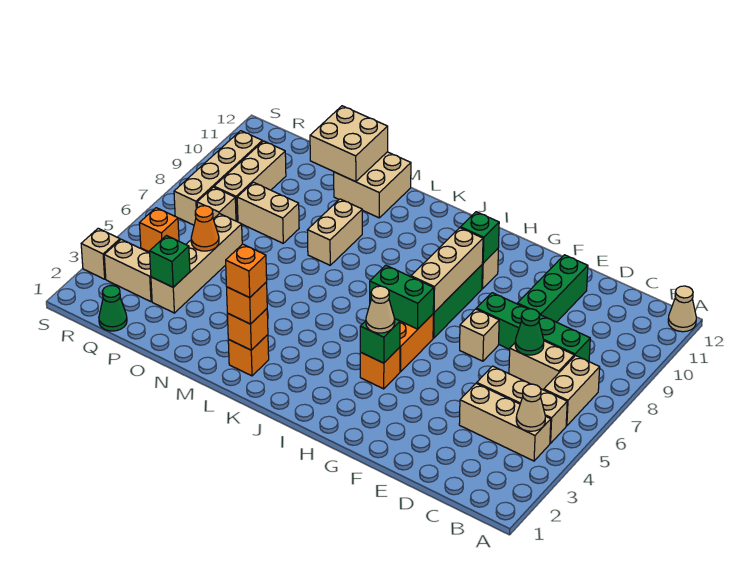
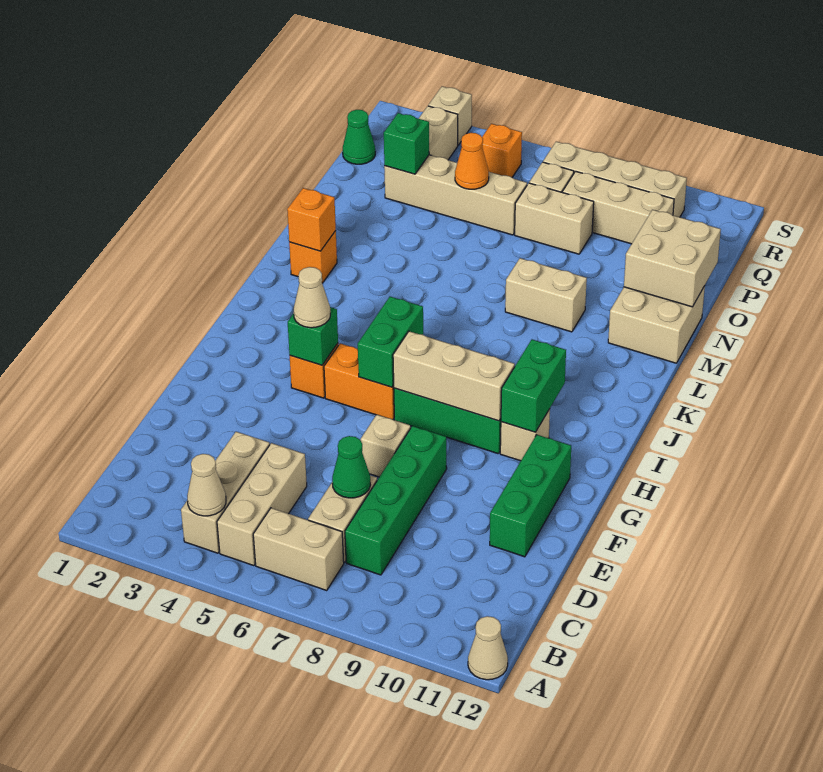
green brick E9:E11 level 1 -> green brick E11:G11 level 1
green brick H10 level 2 -> green brick H10:I10 level 2
orange brick L2 level 3 -> none
orange brick L2 level 4 -> none
tan brick O8:P8 level 1 -> tan brick P7:P8 level 1

